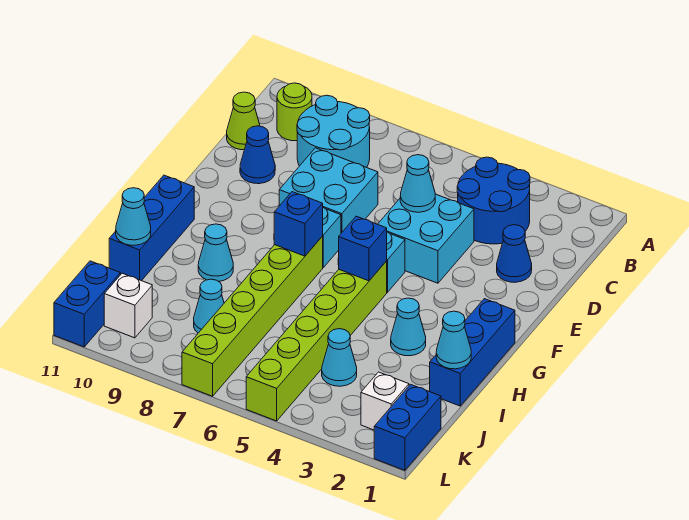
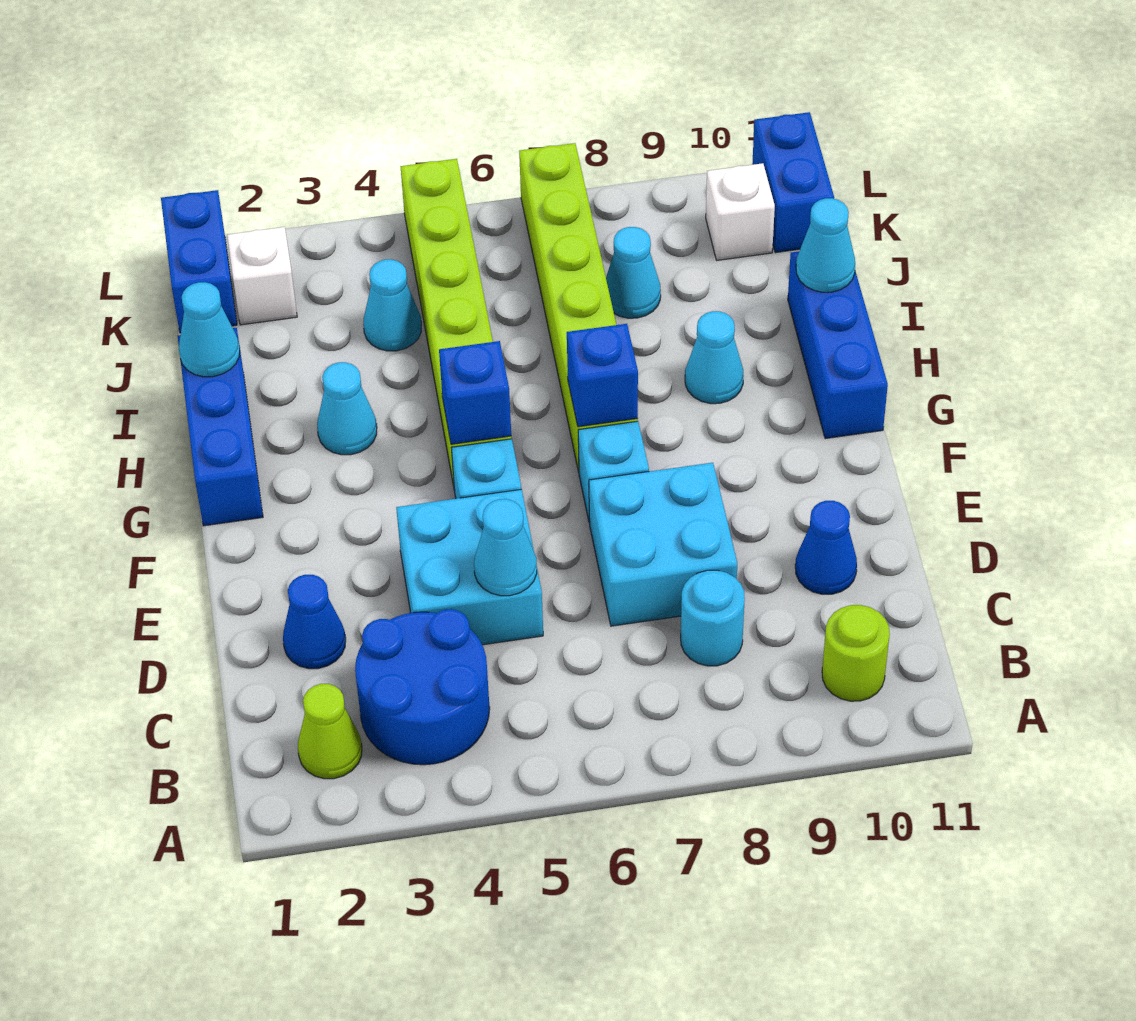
cyan round brick B8:C9 level 1 -> cyan round brick C8 level 1
lime cone C11 level 1 -> lime cone B2 level 1

